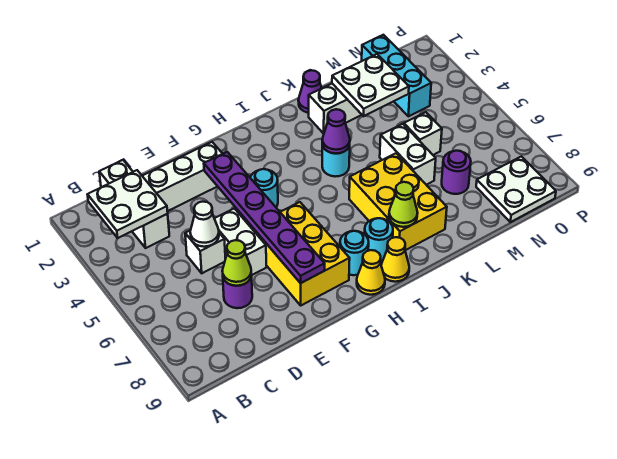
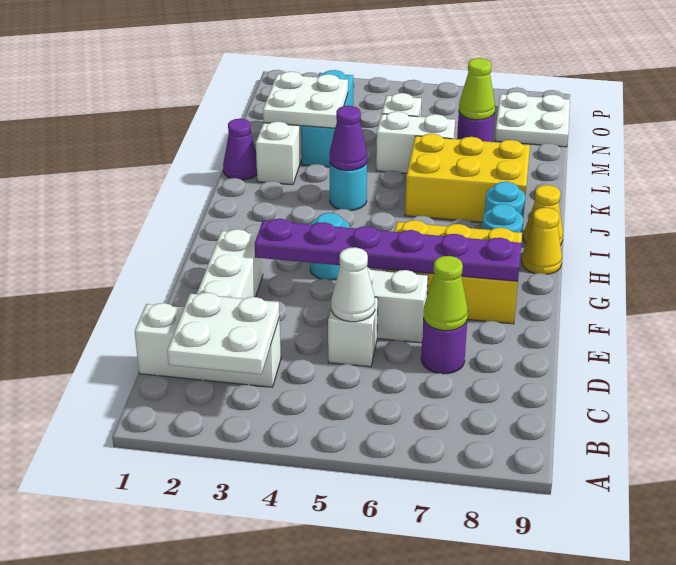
lime cone J8 level 2 -> lime cone M7 level 2
cyan brick N1:N3 level 1 -> cyan brick L3:N3 level 1

